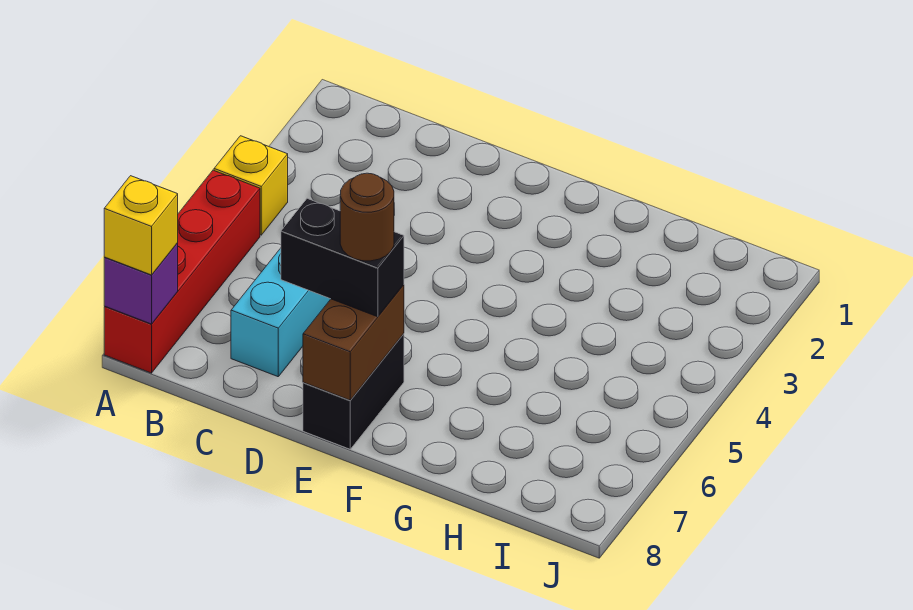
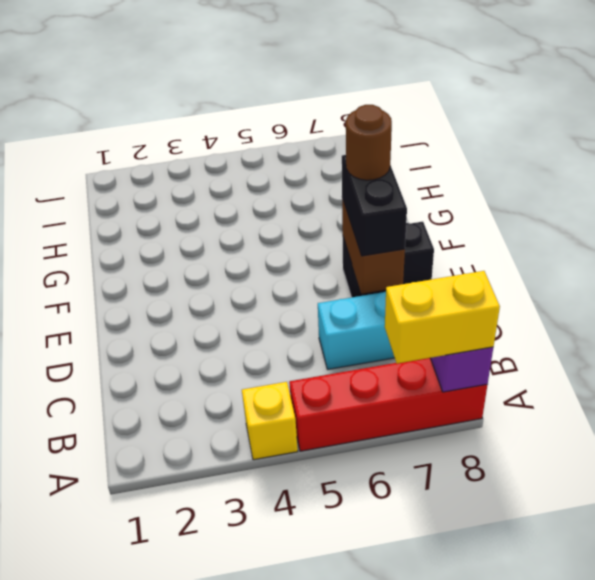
yellow brick A8 level 3 -> yellow brick A7:A8 level 3
brown brick E7:E8 level 2 -> brown brick D7:E7 level 2

